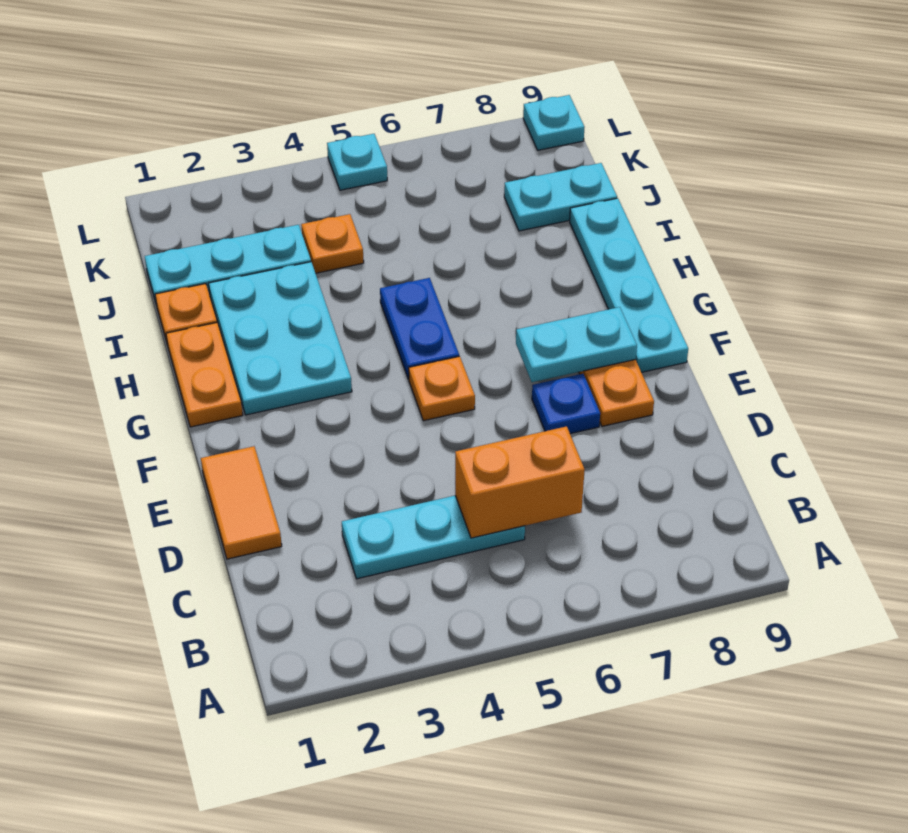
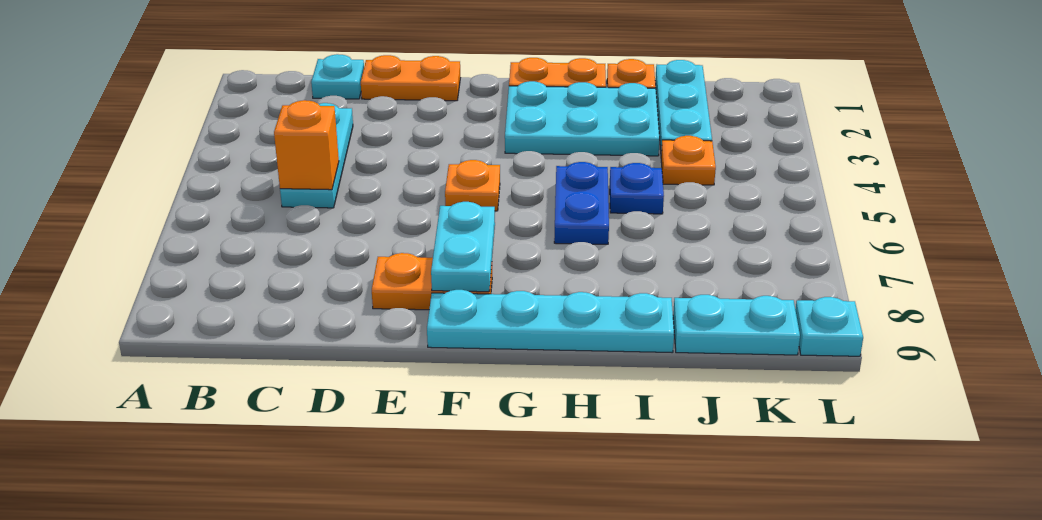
orange brick C5:C6 level 2 -> orange brick C5 level 2
orange tile D1:E1 level 1 -> orange plate D1:E1 level 1
blue plate E7 level 1 -> blue plate I5 level 1
blue plate G5:H5 level 1 -> blue plate H5:H6 level 1
cyan plate J8:J9 level 1 -> cyan plate J9:K9 level 1
cyan plate L5 level 1 -> cyan plate C1 level 1

